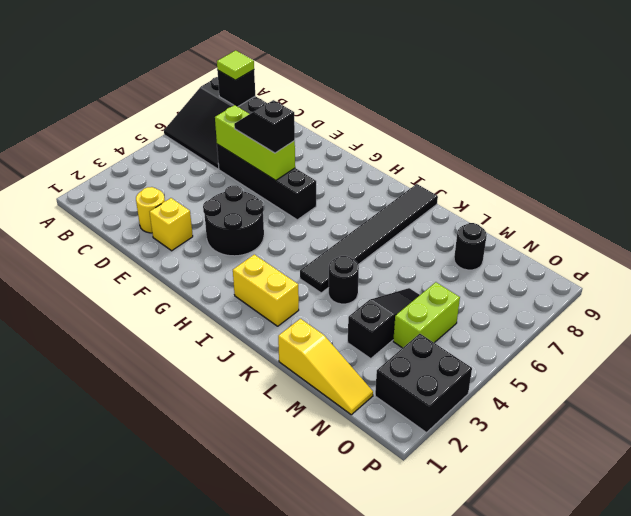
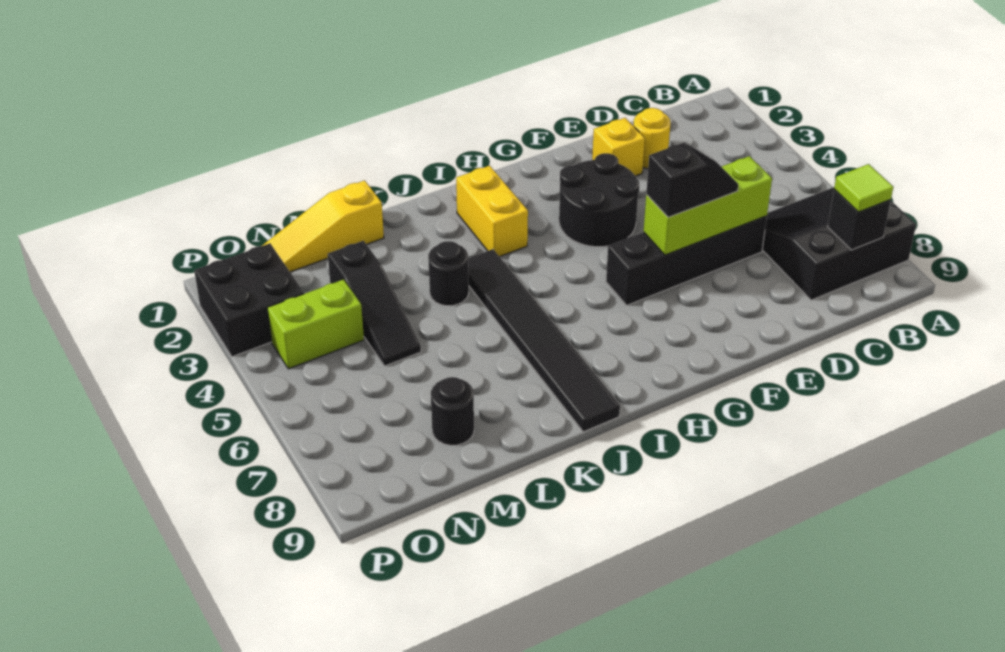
yellow brick I2:J2 level 1 -> yellow brick I2:I3 level 1
lime brick N4:N5 level 1 -> lime brick N4:O4 level 1

